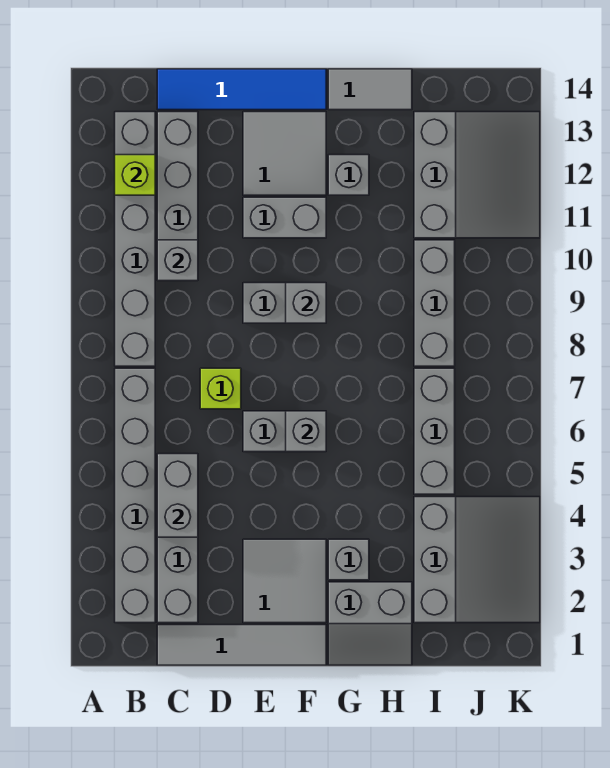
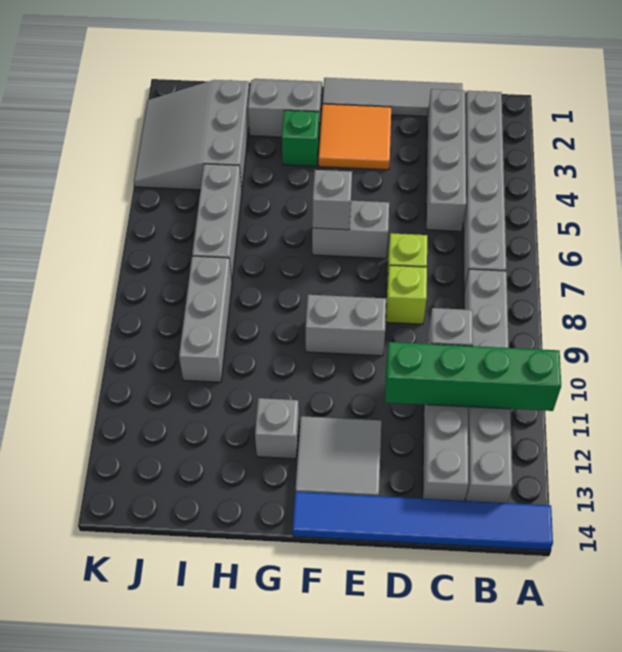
none -> green brick A11:D11 level 2
lime brick B12 level 2 -> lime brick D8 level 1
grey brick C4:C5 level 2 -> none
blue tile C14:F14 level 1 -> blue tile A14:F14 level 1
grey tile E2:F3 level 1 -> orange tile E2:F3 level 1
grey brick E11:F11 level 1 -> none
grey brick F9 level 2 -> none
grey brick G3 level 1 -> green brick G3 level 1
grey tile G14:H14 level 1 -> none
grey slope I11:K13 level 1 top I -> none

